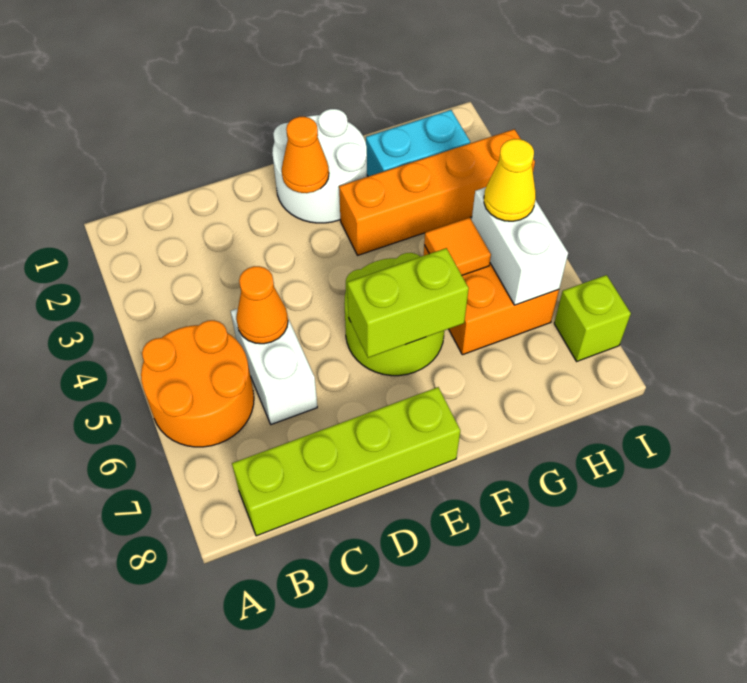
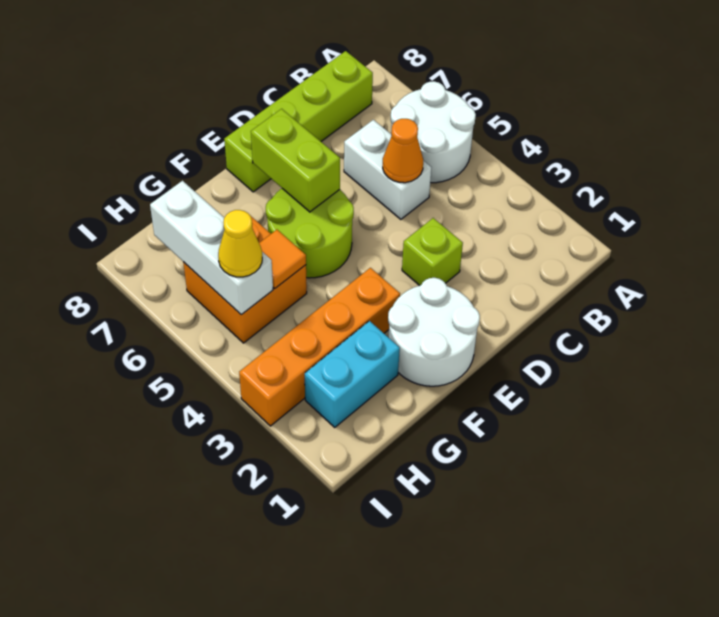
orange round brick A5:B6 level 1 -> white round brick A5:B6 level 1
orange cone E2 level 2 -> none
lime brick E6:F6 level 2 -> lime brick E6:E7 level 2
white brick H5:H6 level 2 -> white brick H5:H7 level 2
lime brick I7 level 1 -> lime brick D3 level 1

